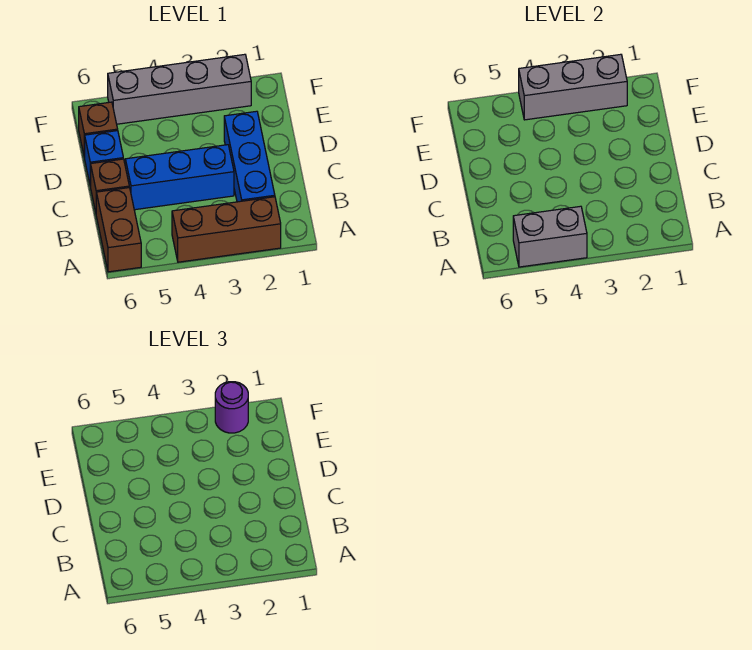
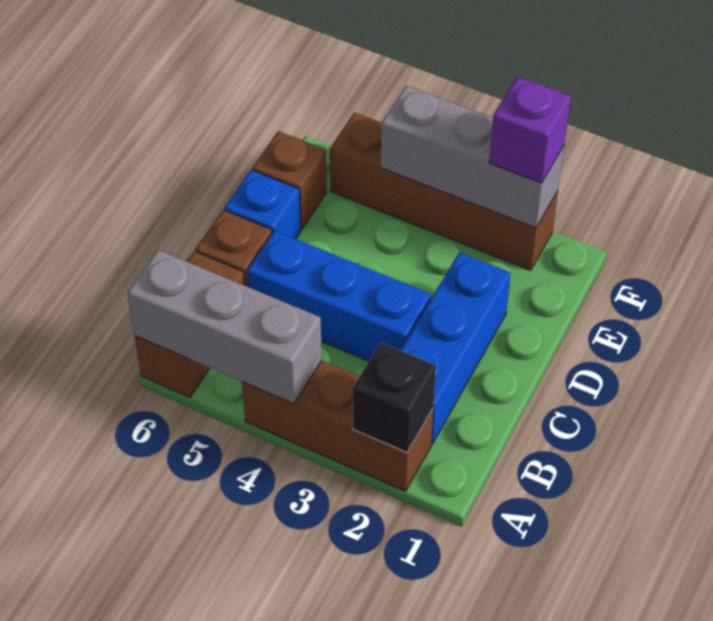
none -> black brick A2 level 2
grey brick A4:A5 level 2 -> grey brick A4:A6 level 2
grey brick F2:F5 level 1 -> brown brick F2:F5 level 1
purple round brick F2 level 3 -> purple brick F2 level 3

